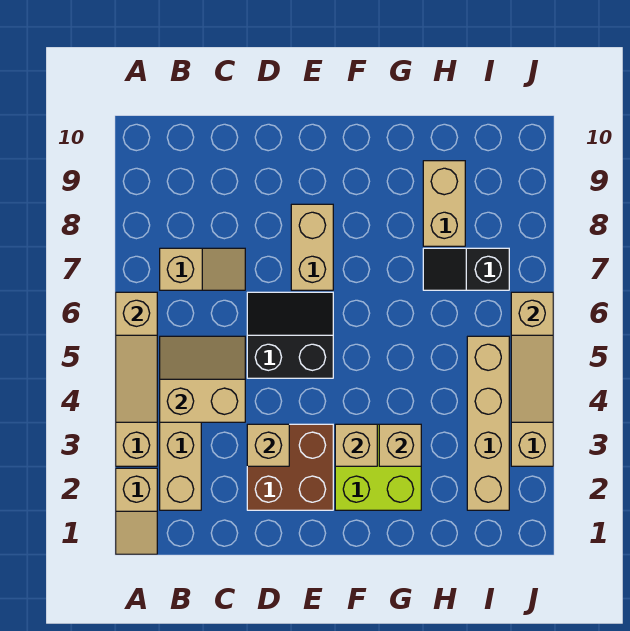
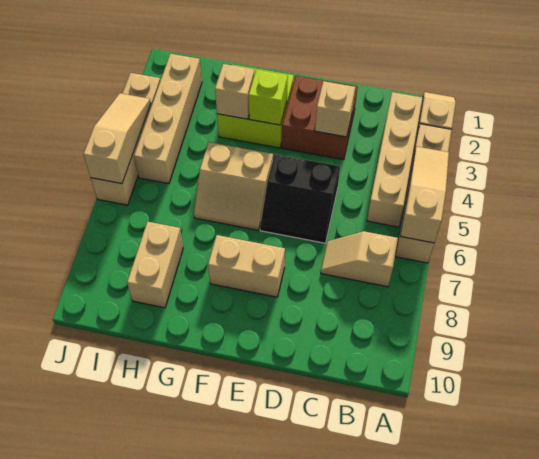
tan slope B4:C5 level 2 top 4 -> tan slope F5:G6 level 1 top 5
tan brick E7:E8 level 1 -> tan brick E8:F8 level 1
tan brick F3 level 2 -> lime brick F3 level 2
black slope H7:I7 level 1 top I -> none

